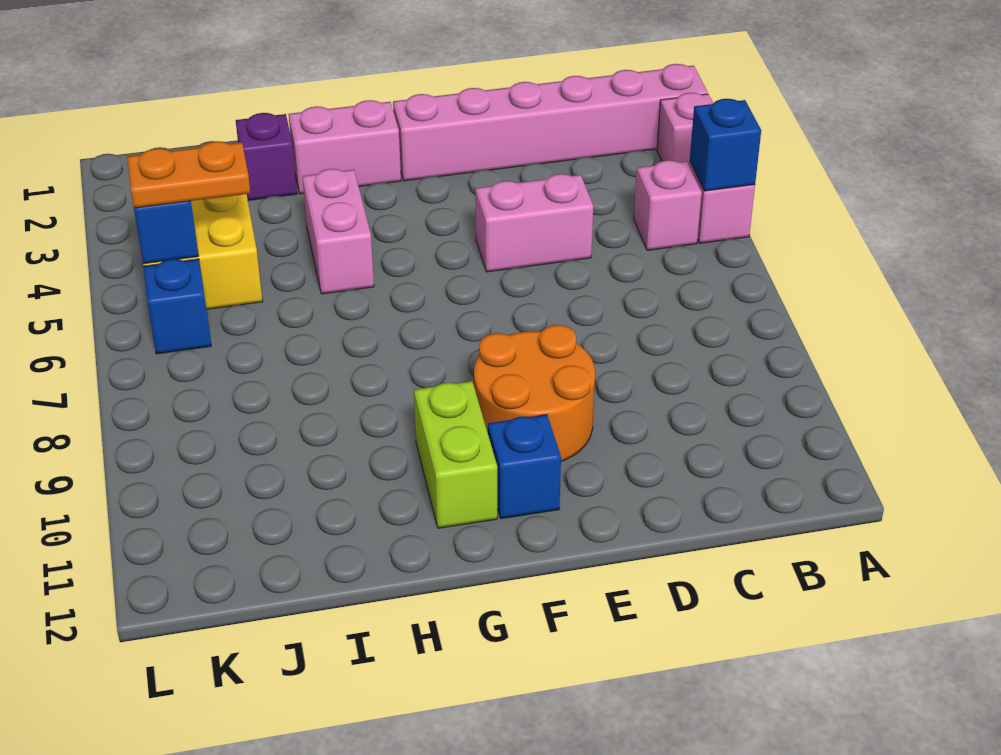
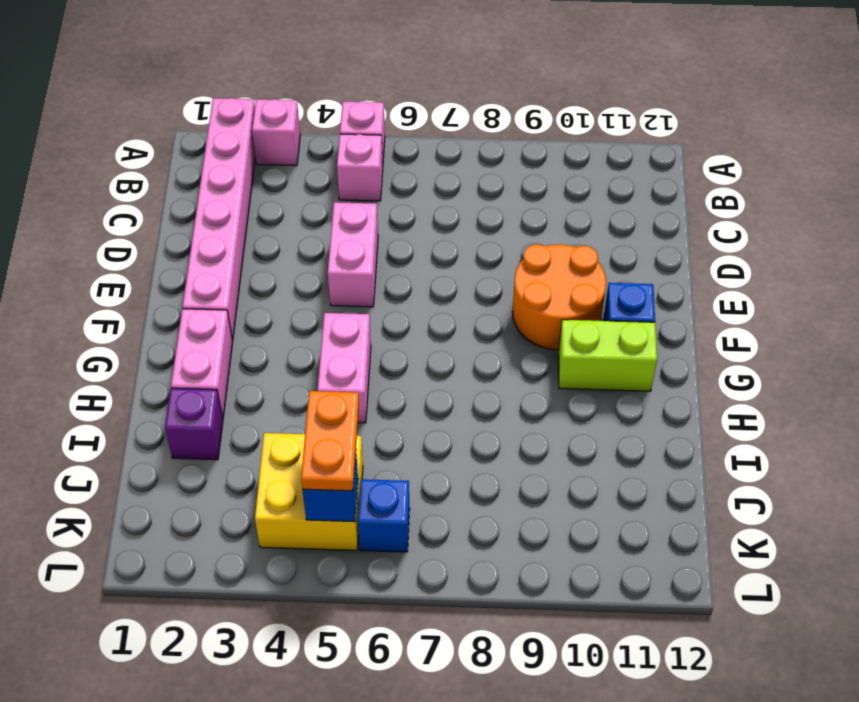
blue brick A5 level 2 -> none
pink brick H4:H5 level 1 -> pink brick G5:H5 level 1

